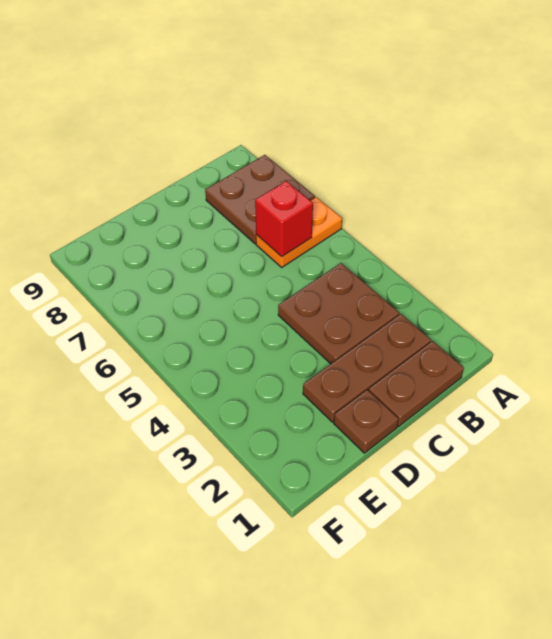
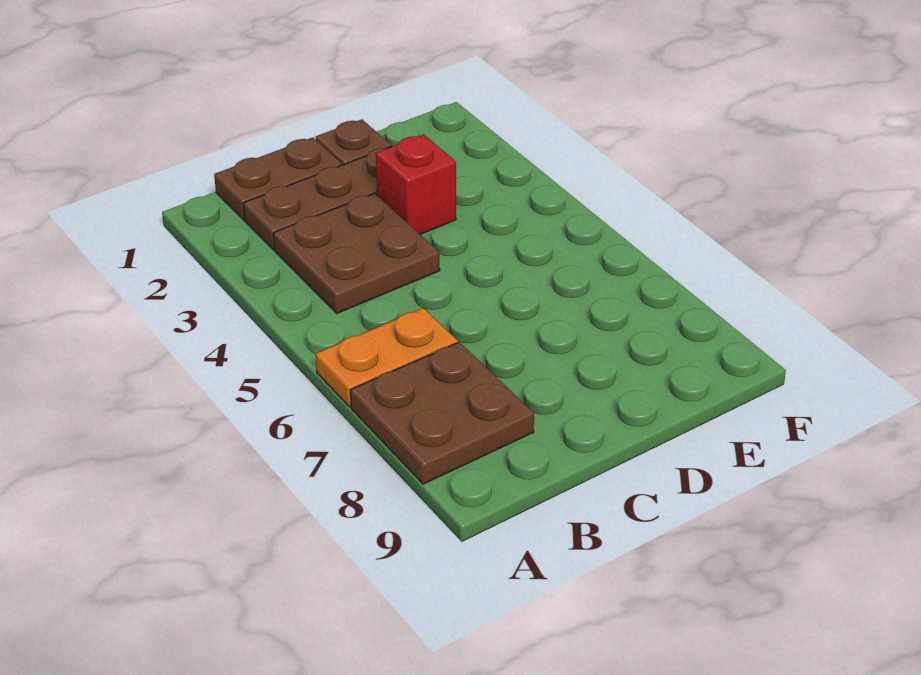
red brick B6 level 2 -> red brick D3 level 1

